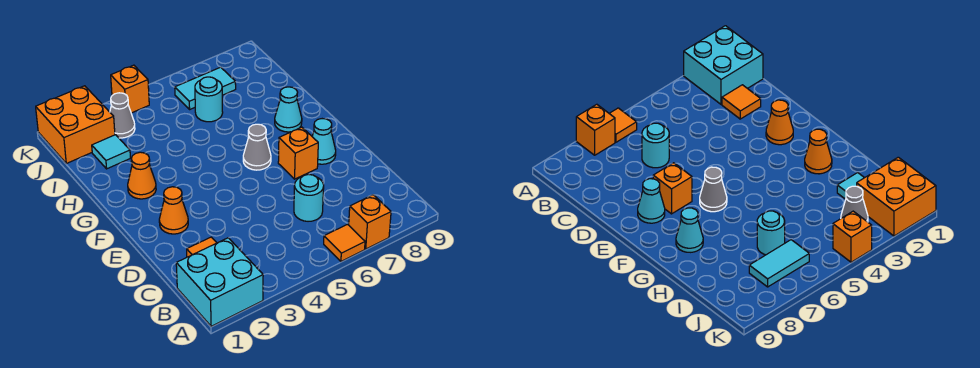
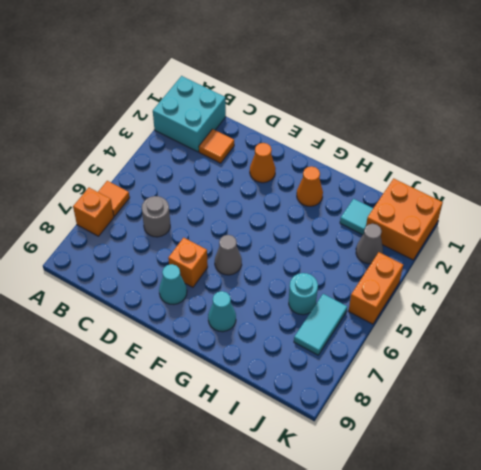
cyan round brick C6 level 1 -> grey round brick C6 level 1
orange brick K4 level 1 -> orange brick K4:K5 level 1

